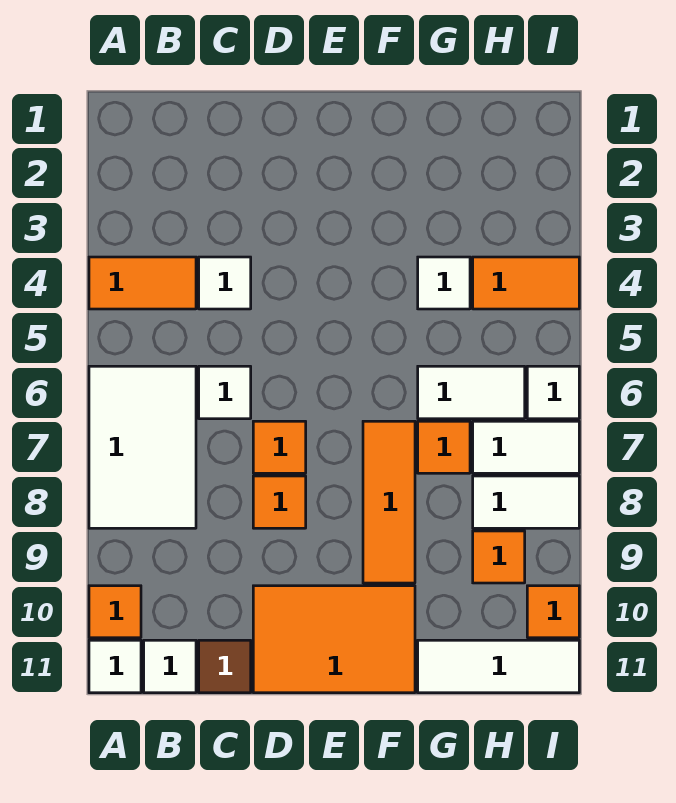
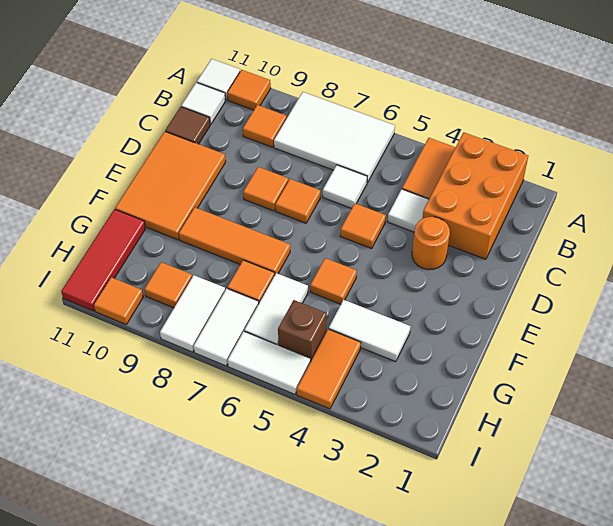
none -> orange brick A2:C3 level 1
none -> orange tile B9 level 1
none -> orange round brick D3 level 1
none -> orange tile D5 level 1
none -> orange tile F5 level 1
white tile G4 level 1 -> white tile G3:G4 level 1
white tile G11:I11 level 1 -> red tile G11:I11 level 1
none -> brown brick H5 level 1
white tile I6 level 1 -> white tile I5:I6 level 1

